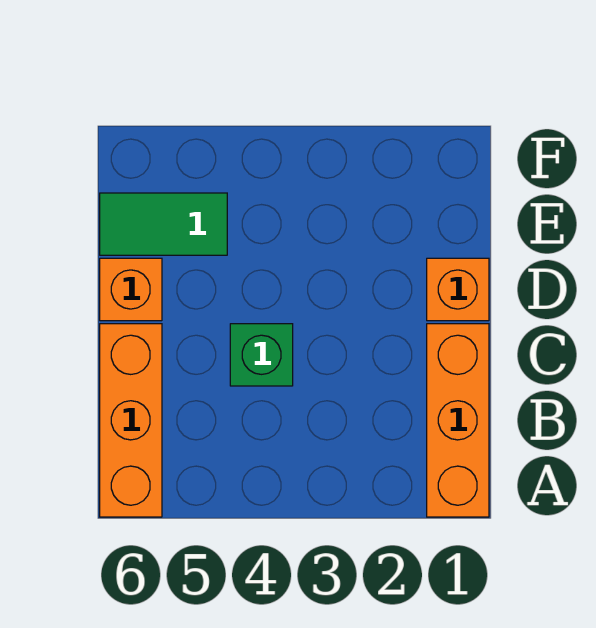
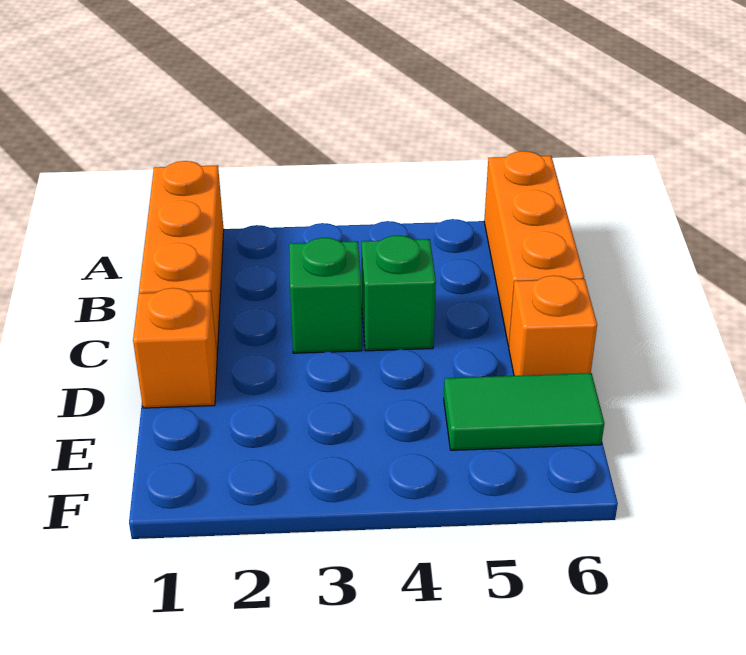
none -> green brick C3 level 1

